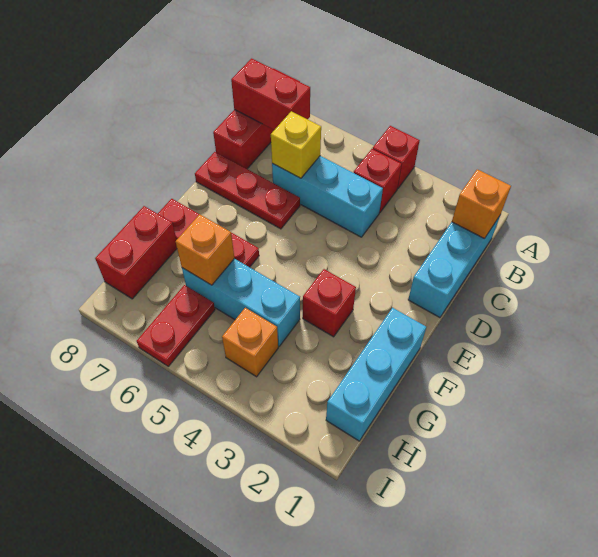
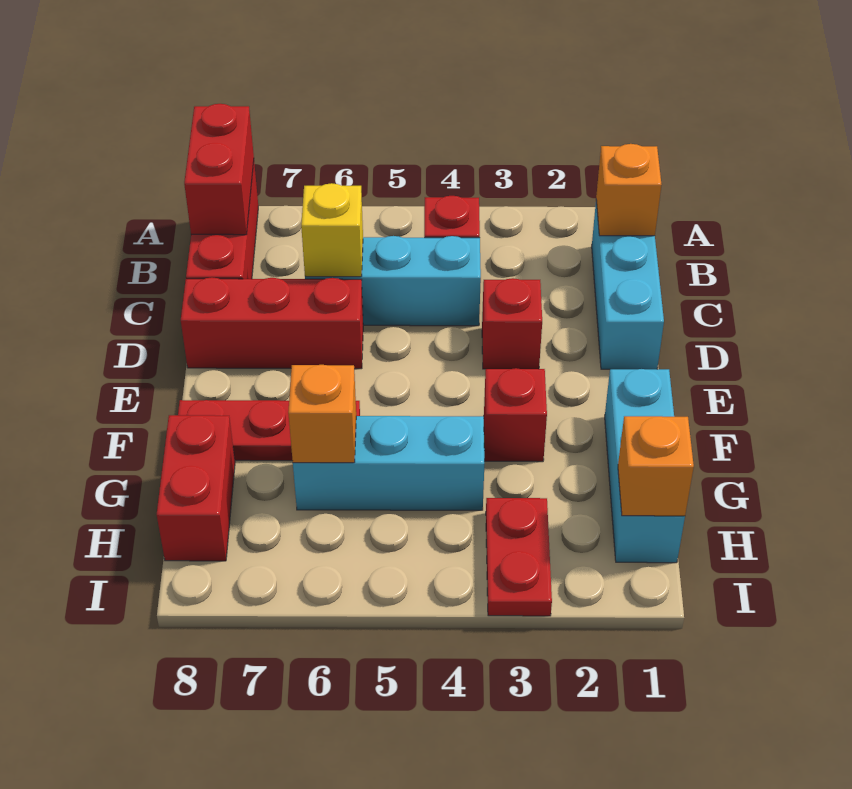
red brick A4 level 1 -> red brick D3 level 1
red brick B7:B8 level 2 -> red brick A8:B8 level 2
red plate D6:D8 level 1 -> red brick D6:D8 level 1
orange brick H4 level 1 -> orange brick H1 level 2
red plate H6:I6 level 1 -> red plate H3:I3 level 1

